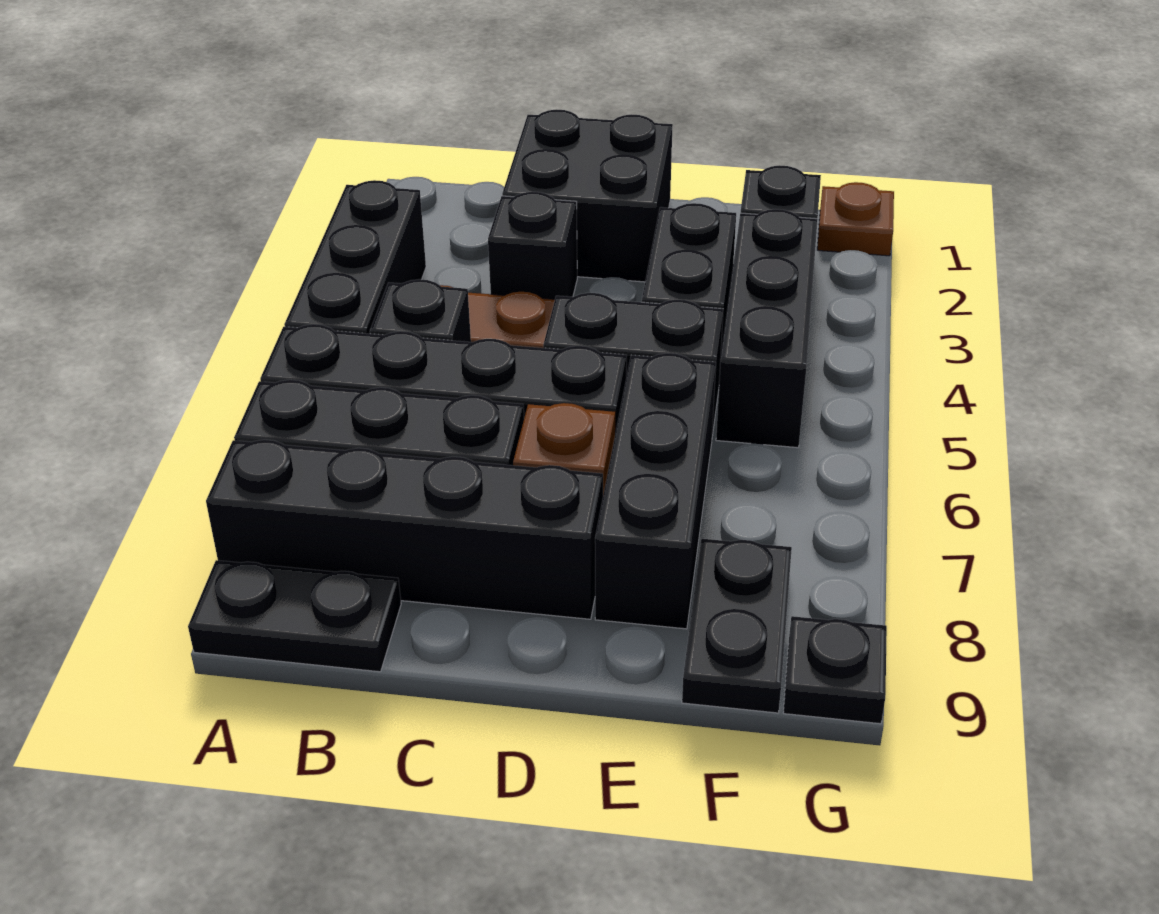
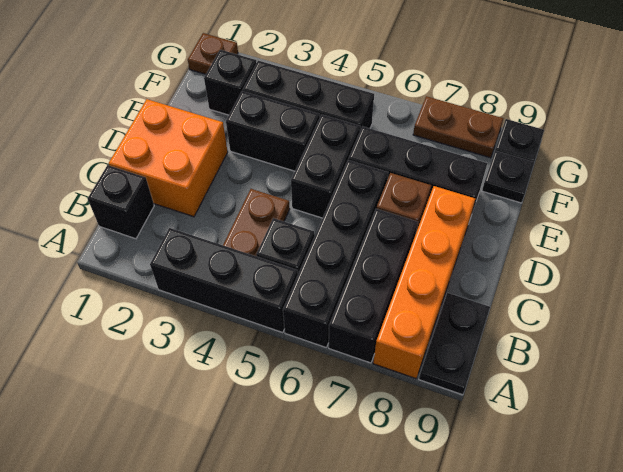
black brick A8:D8 level 1 -> orange brick A8:D8 level 1
black brick C1:D2 level 1 -> orange brick C1:D2 level 1
black brick C3 level 1 -> black brick B1 level 1
black plate F8:F9 level 1 -> black plate F9 level 1
none -> brown plate G7:G8 level 1

